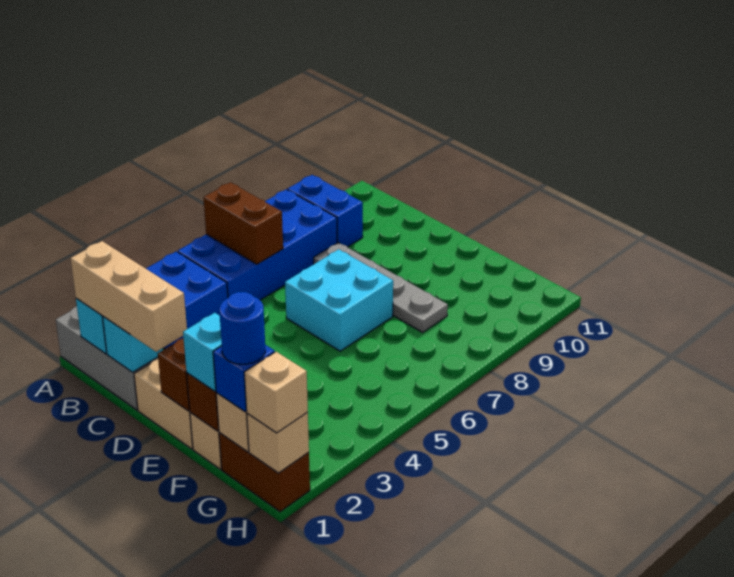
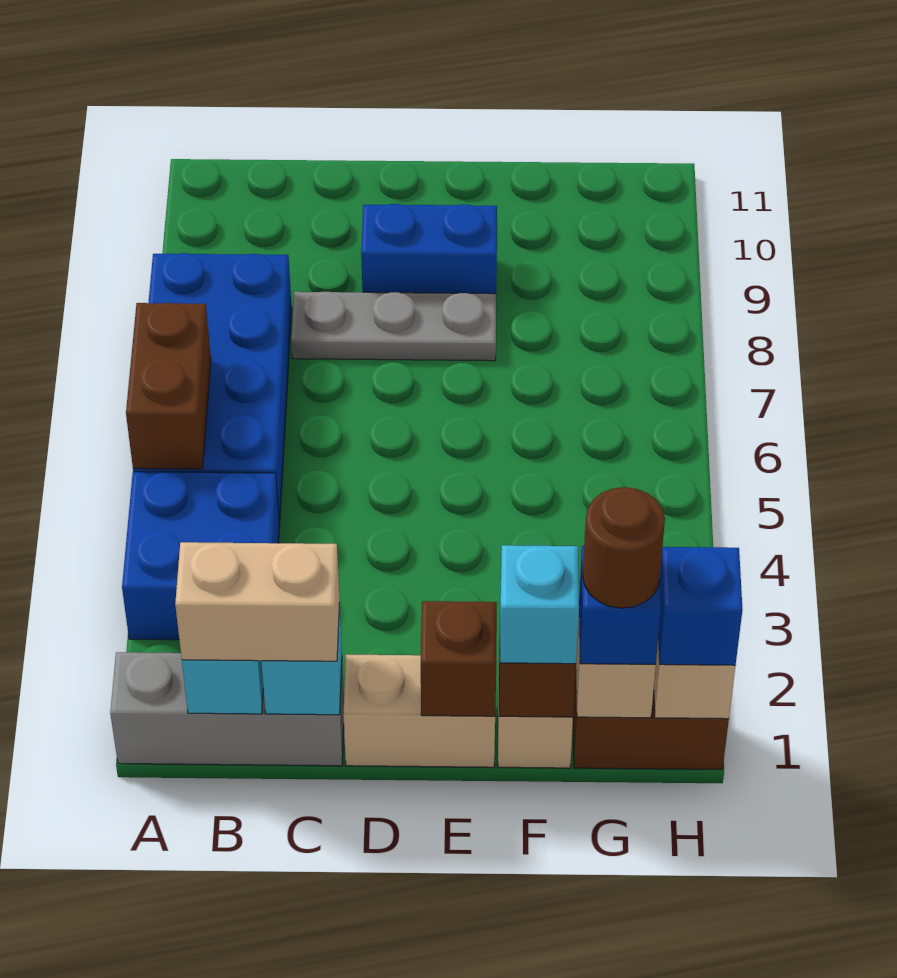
brown brick A6:B6 level 2 -> brown brick A5:A6 level 2
blue brick A9:B9 level 1 -> blue brick D9:E9 level 1
tan brick B1:D1 level 3 -> tan brick B1:C1 level 3
grey plate C8:F8 level 1 -> grey plate C8:E8 level 1
cyan brick D6:E7 level 1 -> none
blue round brick G1 level 4 -> brown round brick G1 level 4
tan brick H1 level 3 -> blue brick H1 level 3

